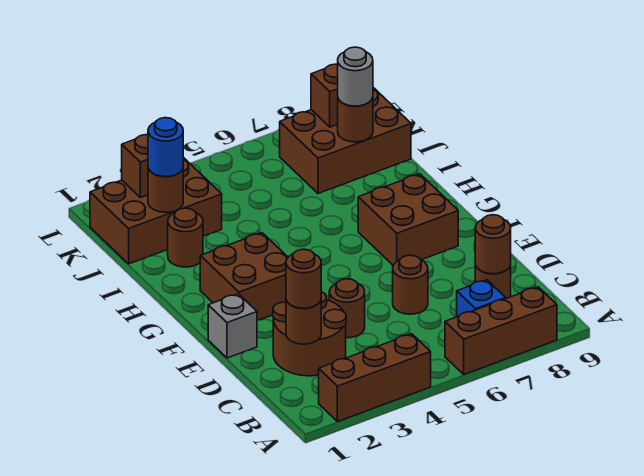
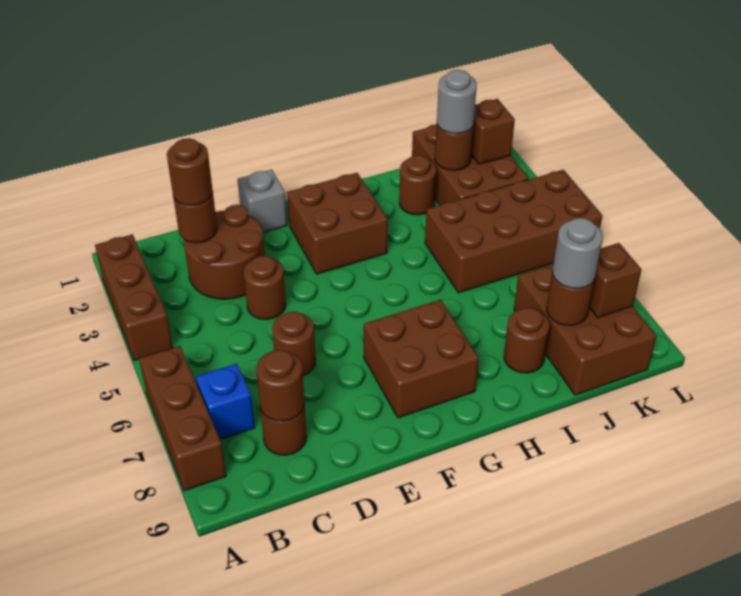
none -> brown brick I4:L5 level 1
none -> brown round brick I8 level 1
blue round brick J2 level 3 -> grey round brick J2 level 3

